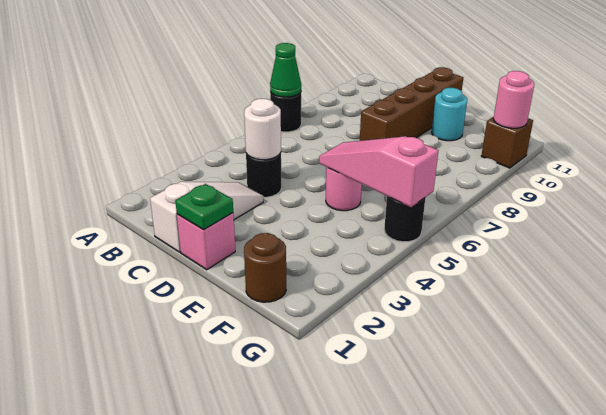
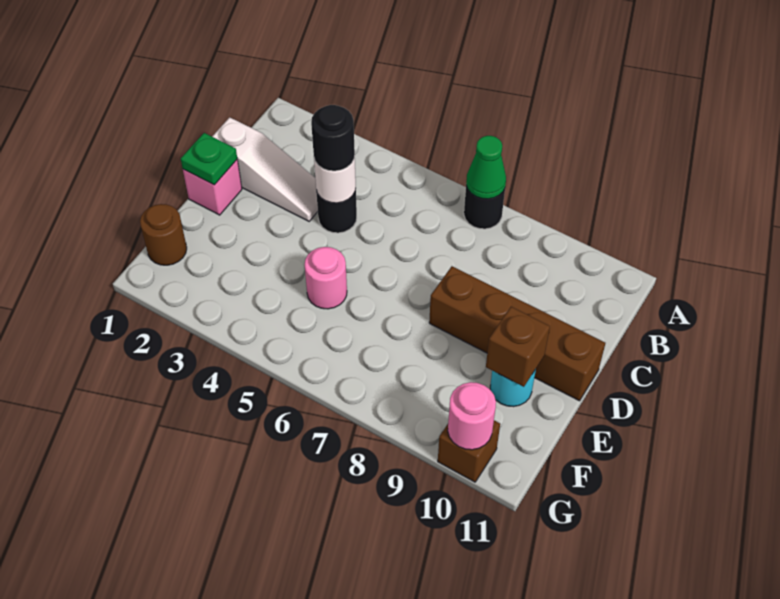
pink slope E5:G5 level 2 top G -> none
none -> brown brick E10 level 2
black round brick G5 level 1 -> black round brick C4 level 3

